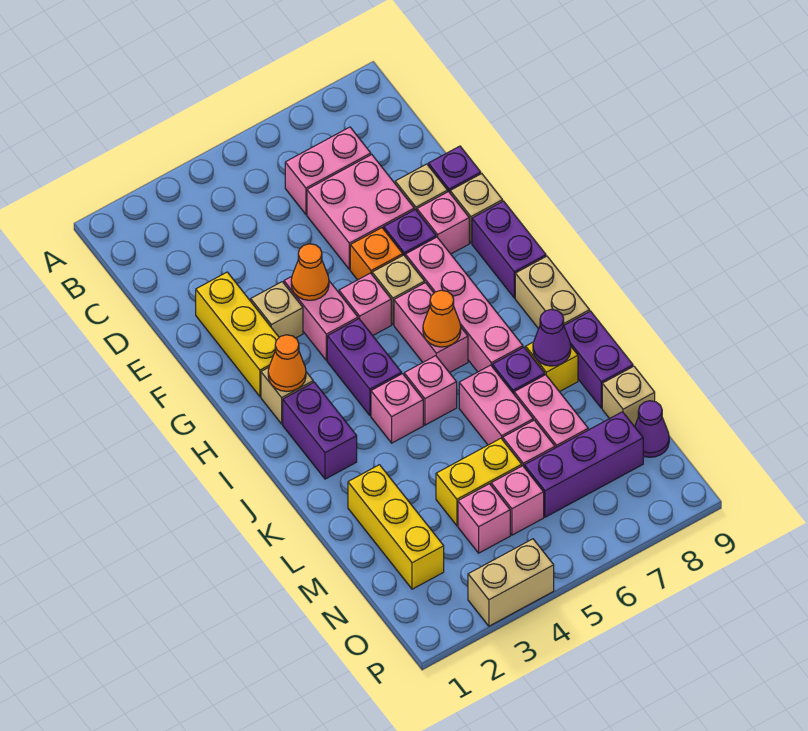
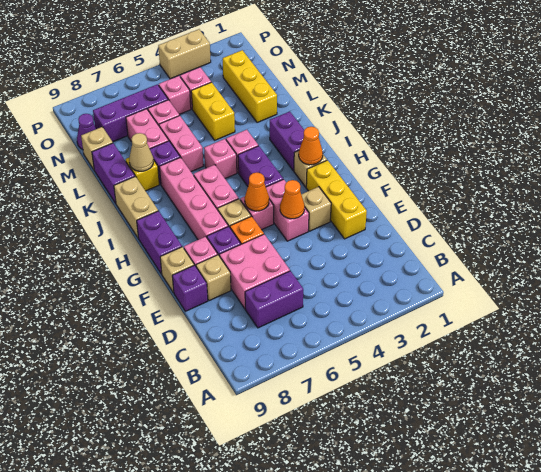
pink brick C6:C7 level 1 -> purple brick C6:C7 level 1
orange cone I6 level 2 -> orange cone G5 level 2
purple cone K8 level 2 -> tan cone K8 level 2
yellow brick M4:M5 level 1 -> yellow brick L4:M4 level 1

